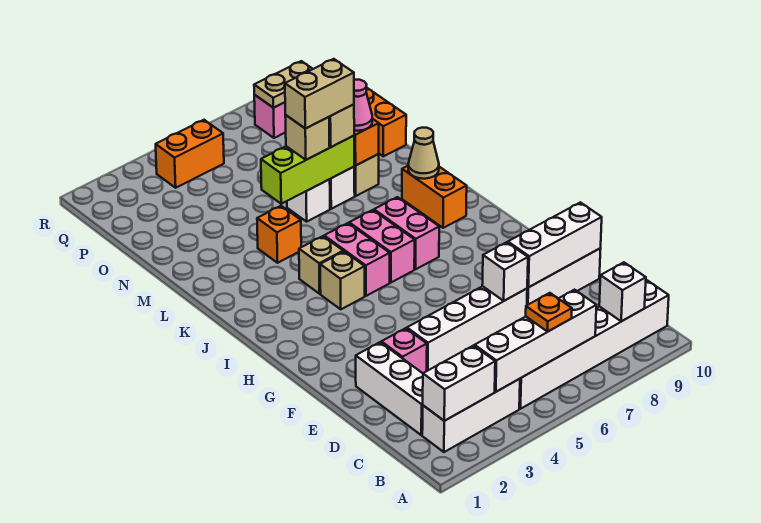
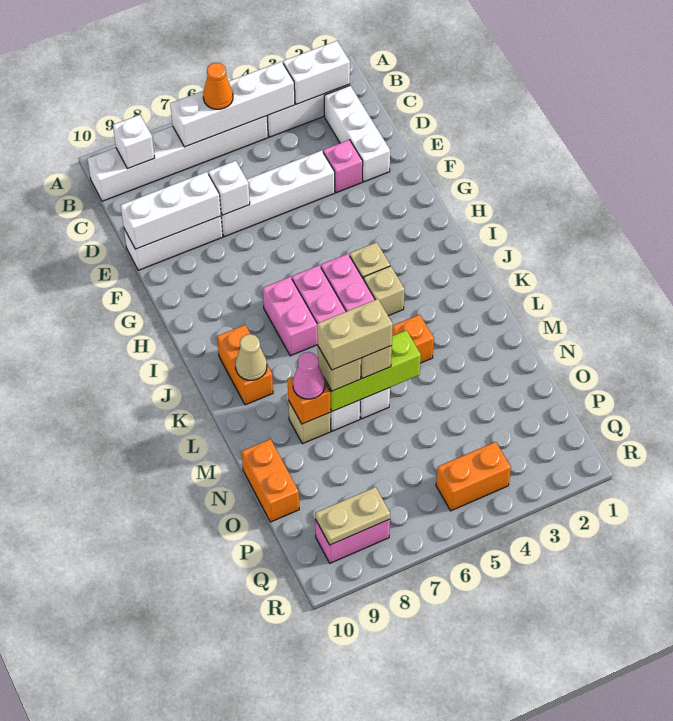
orange plate B6 level 3 -> orange cone B6 level 3

